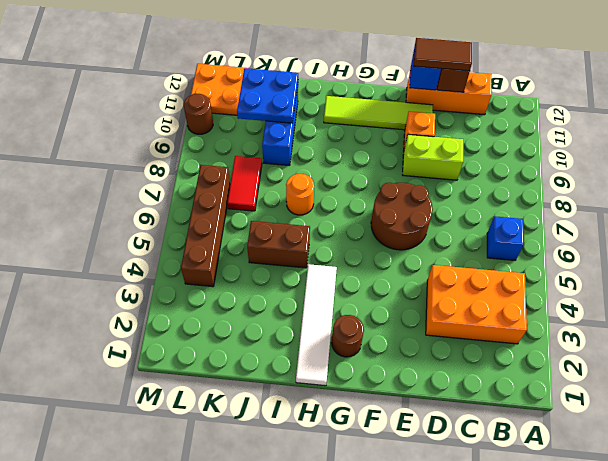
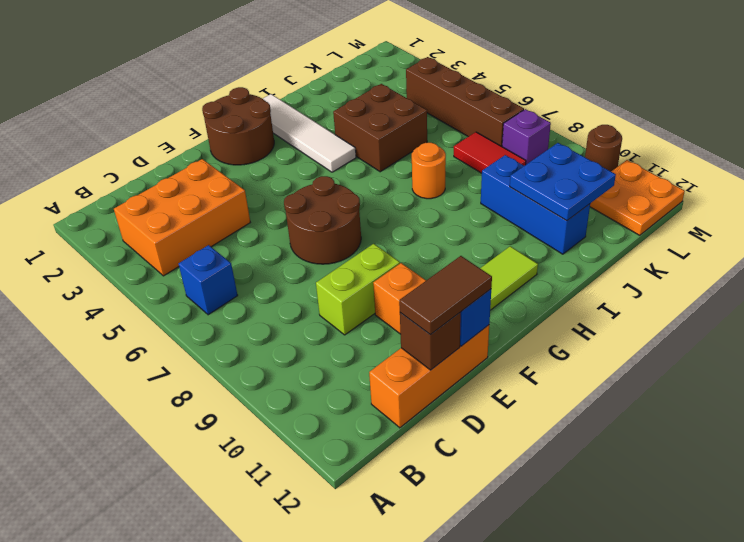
brown round brick G2 level 1 -> brown round brick F1:G2 level 1
brown brick I5:J5 level 1 -> brown brick I4:J5 level 1
none -> purple brick L8 level 1

